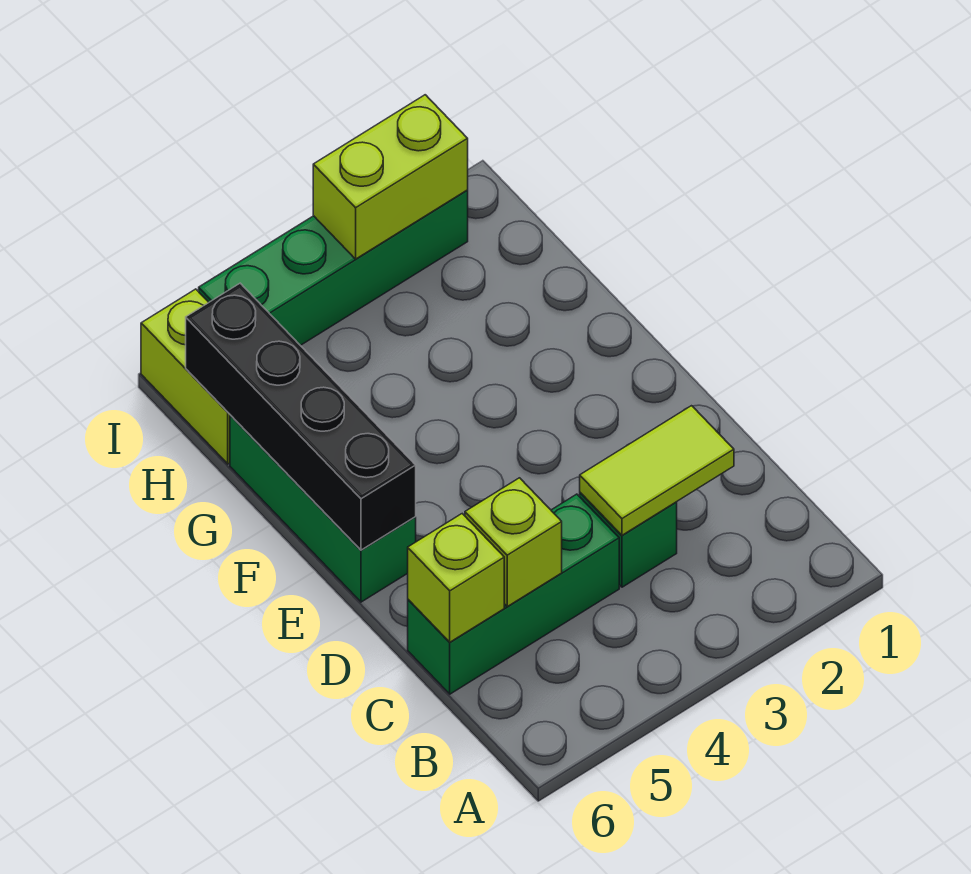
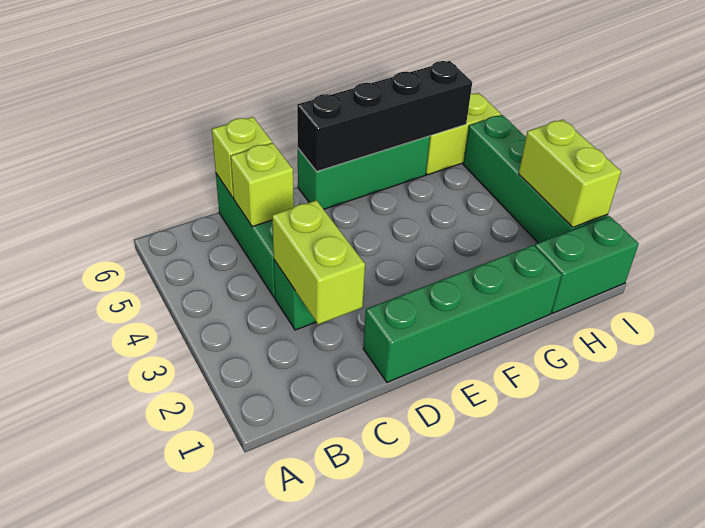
lime tile C2:C3 level 2 -> lime brick C2:C3 level 2
none -> green brick D1:G1 level 1
none -> green brick H1:I1 level 1

